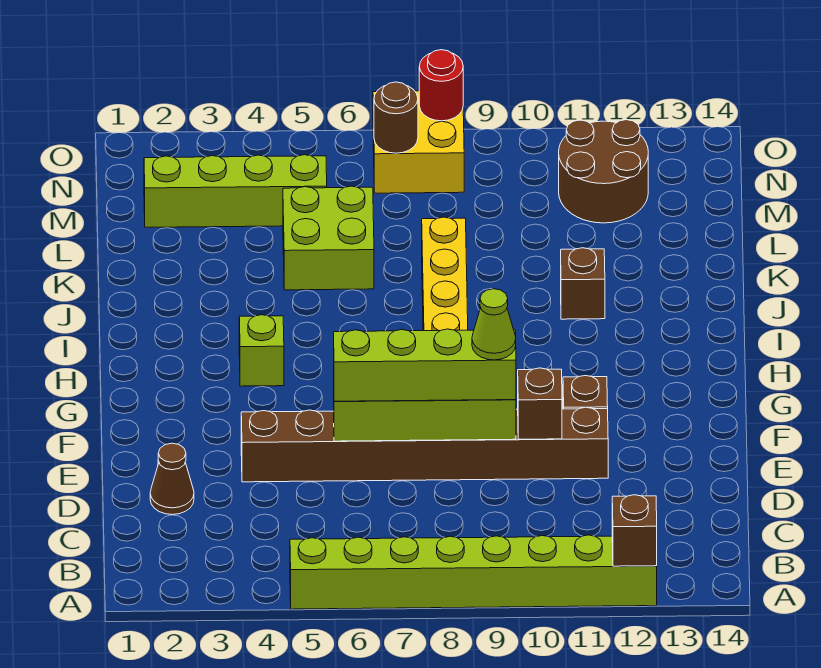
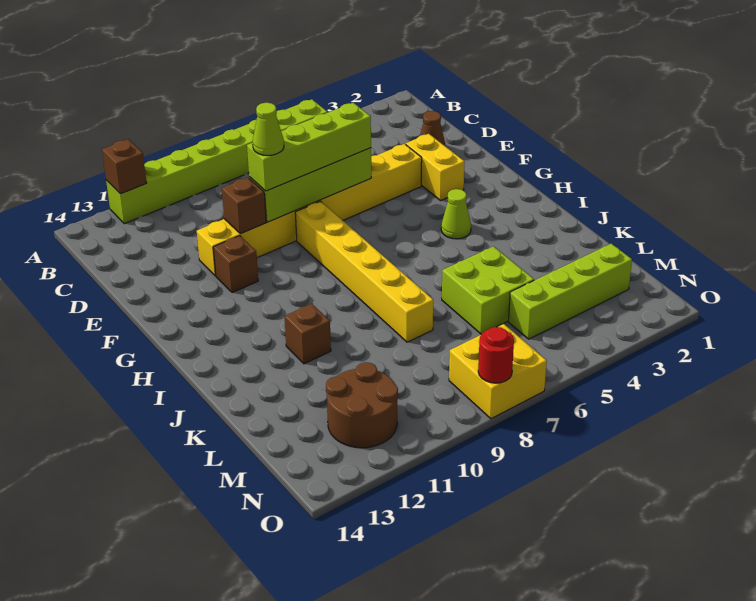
none -> yellow brick E3:F3 level 1
brown brick E4:E11 level 1 -> yellow brick E4:E11 level 1
lime brick H4 level 1 -> lime cone H4 level 1
brown round brick N7 level 2 -> none

